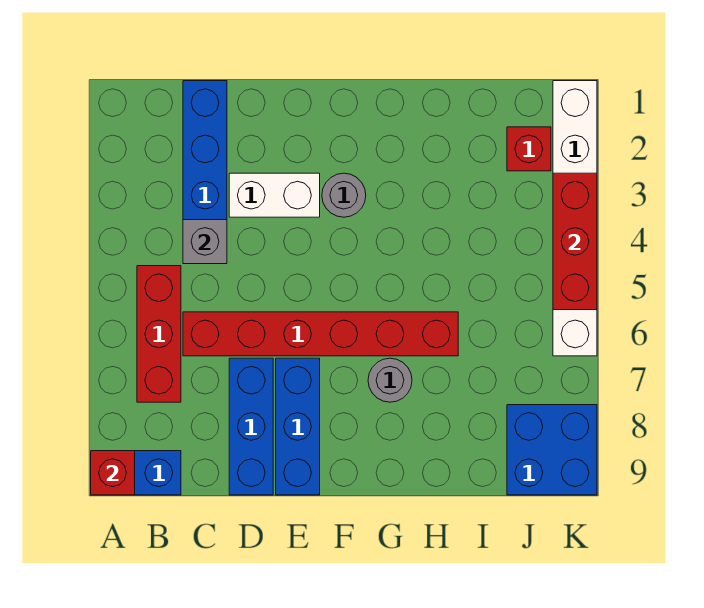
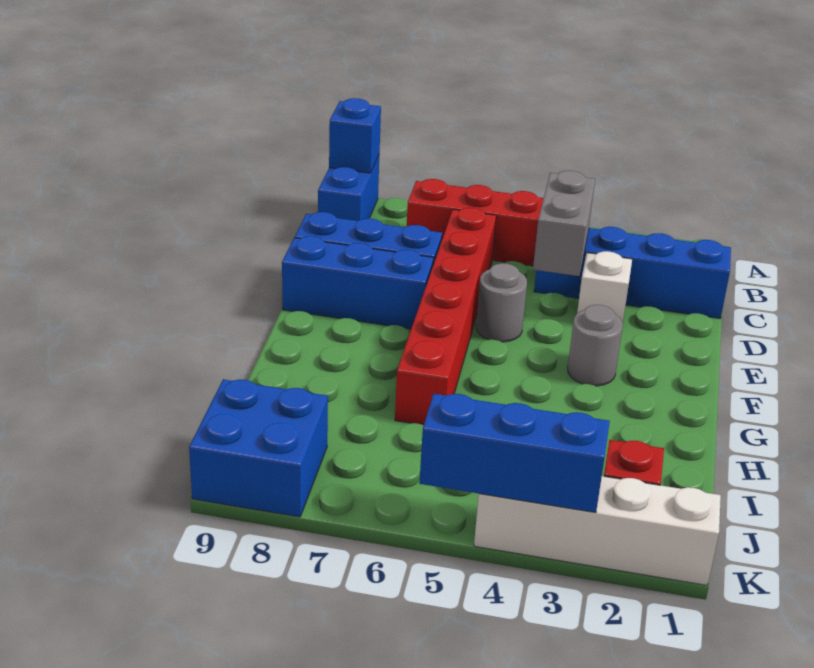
red brick A9 level 2 -> blue brick A9 level 2
grey brick C4 level 2 -> grey brick C4:D4 level 2
white brick D3:E3 level 1 -> white brick D3 level 1
grey round brick G7 level 1 -> grey round brick E5 level 1
white brick K1:K6 level 1 -> white brick K1:K4 level 1
red brick K3:K5 level 2 -> blue brick K3:K5 level 2

